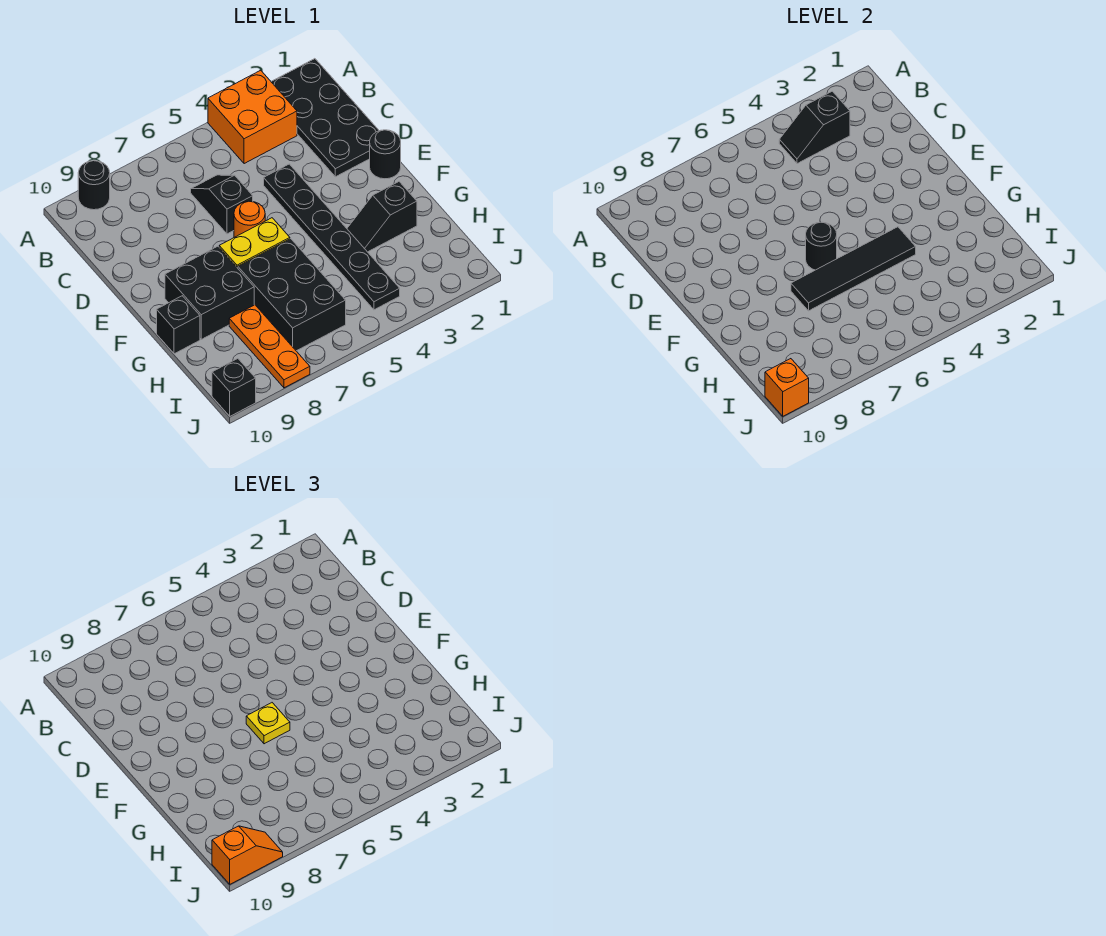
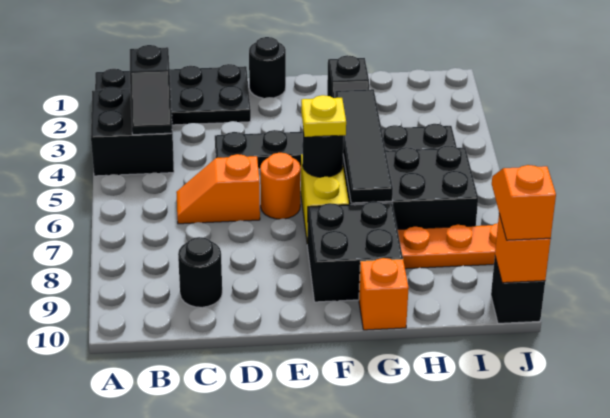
orange brick A3:B4 level 1 -> black brick A3:B4 level 1
black round brick A9 level 1 -> black round brick C9 level 1
black slope C6:D6 level 1 top D -> orange slope C6:D6 level 1 top D
black brick G10 level 1 -> orange brick G10 level 1

